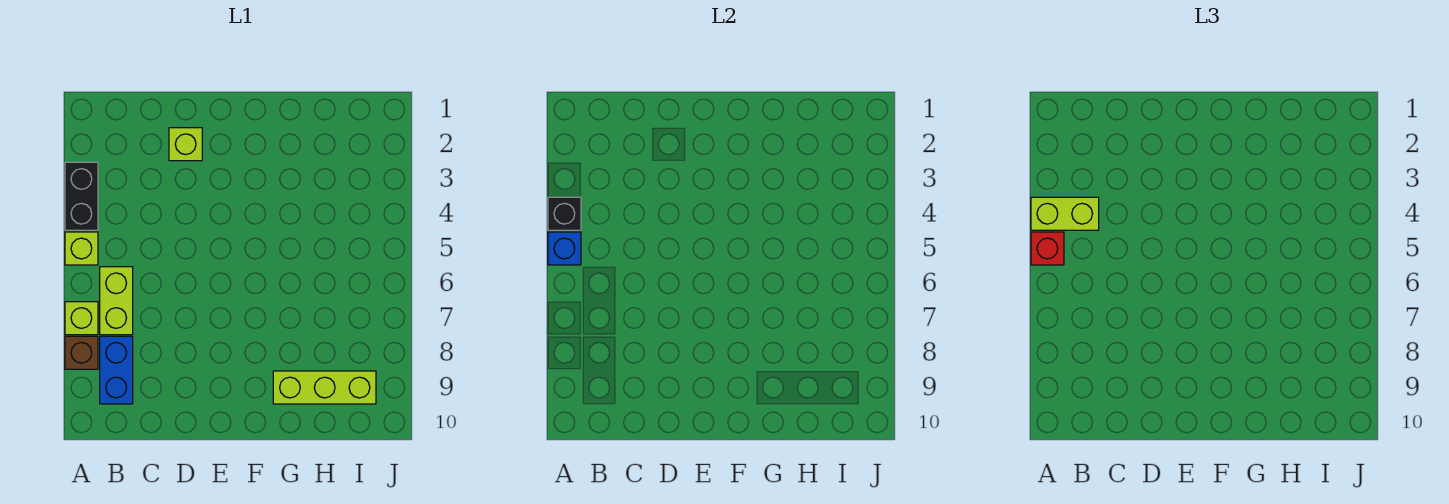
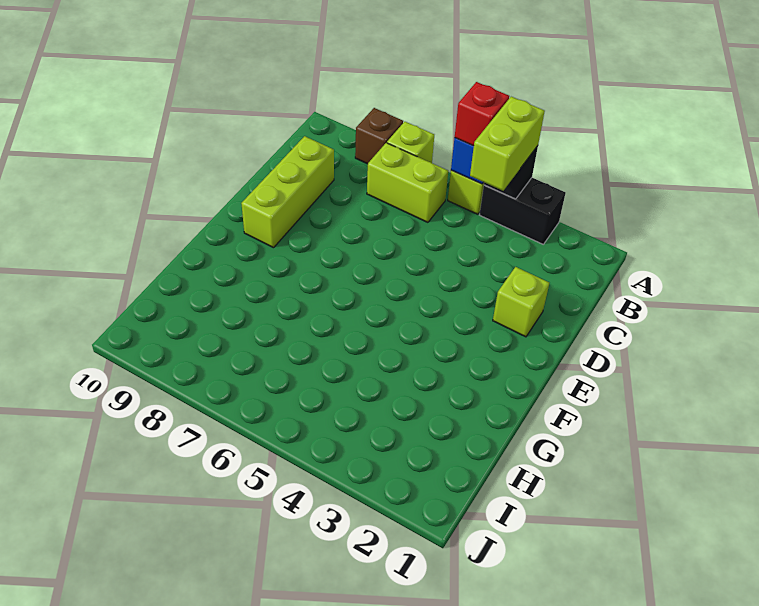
blue brick B8:B9 level 1 -> none
lime brick G9:I9 level 1 -> lime brick C9:E9 level 1

